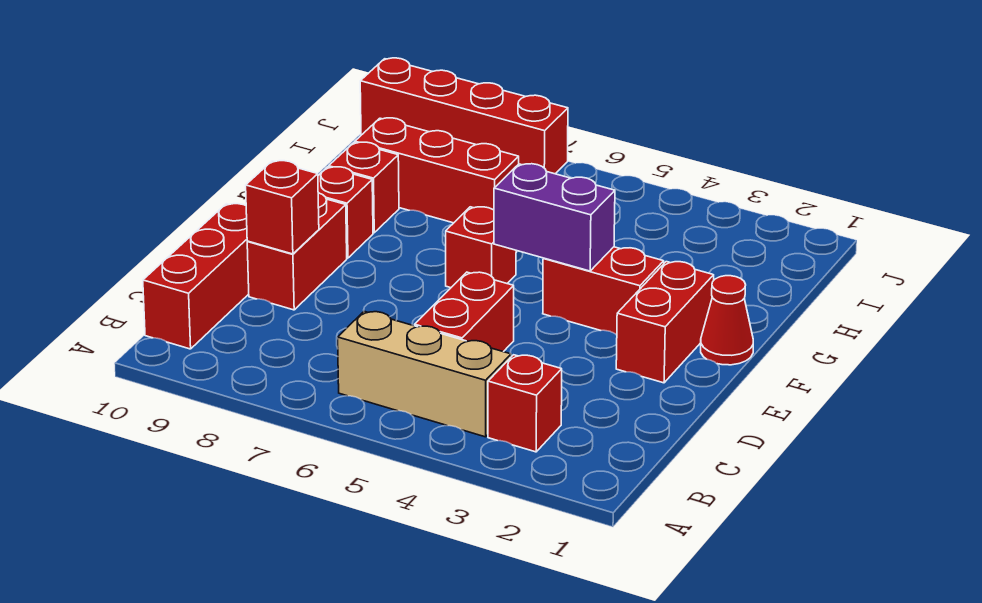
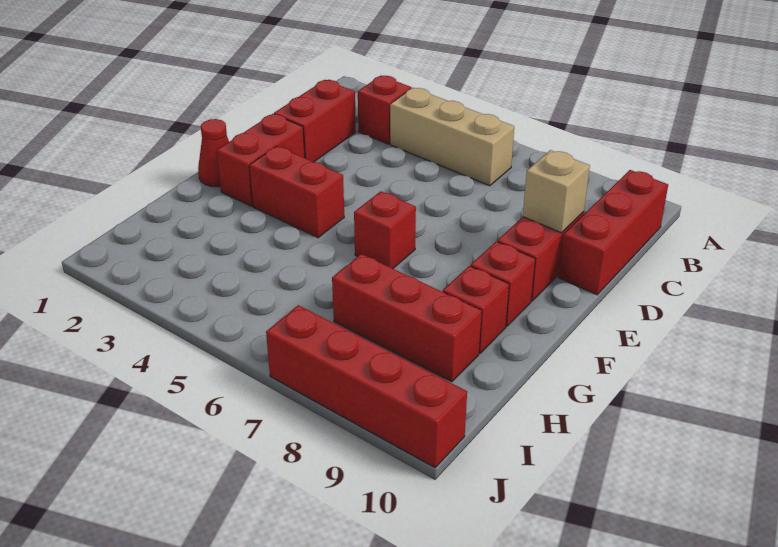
red brick C5:D5 level 1 -> red brick C2:D2 level 1
red brick D9 level 2 -> tan brick D9 level 2
purple brick F4:F5 level 2 -> none

